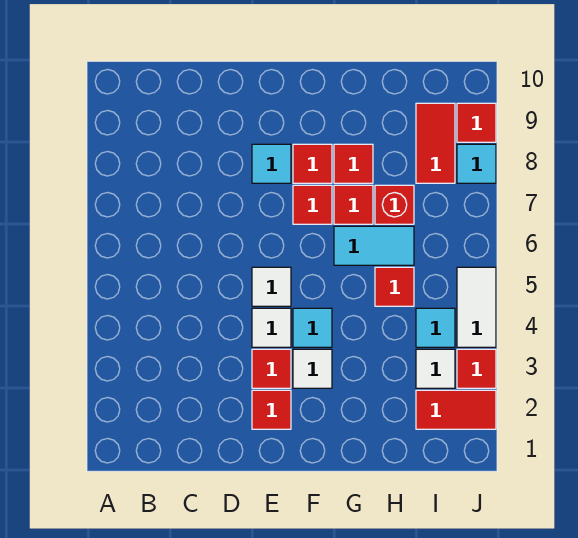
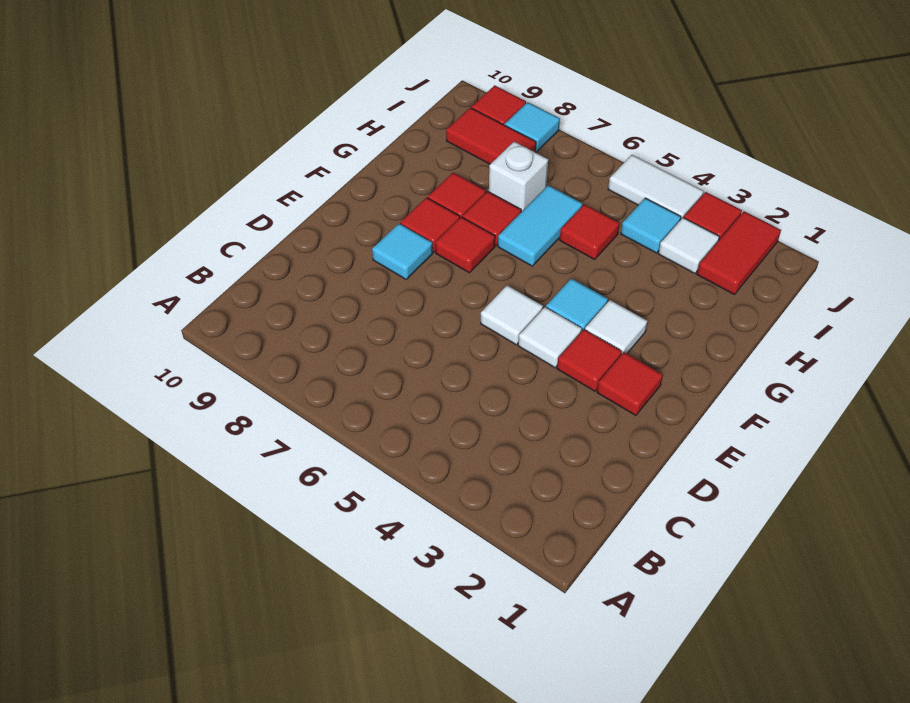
red brick H7 level 1 -> white brick H7 level 1

